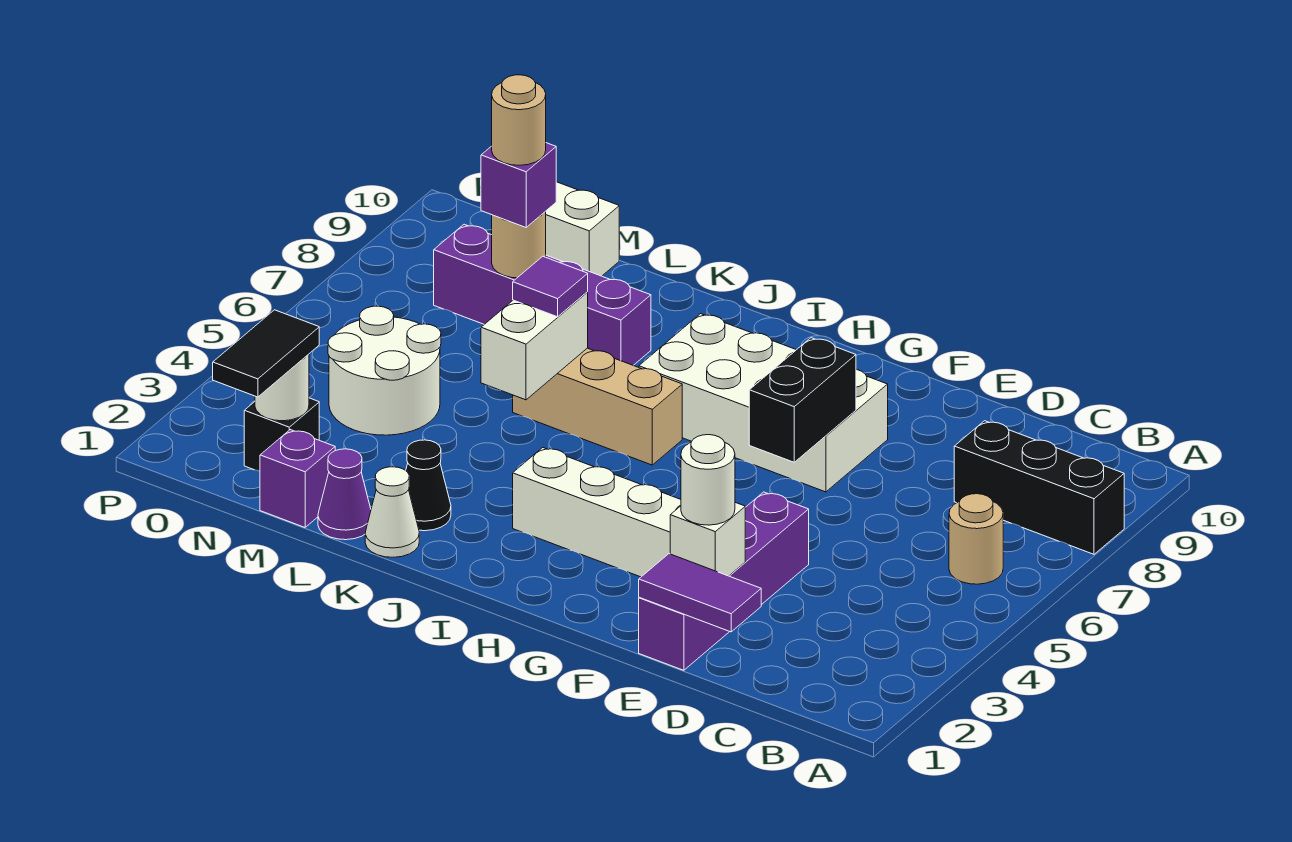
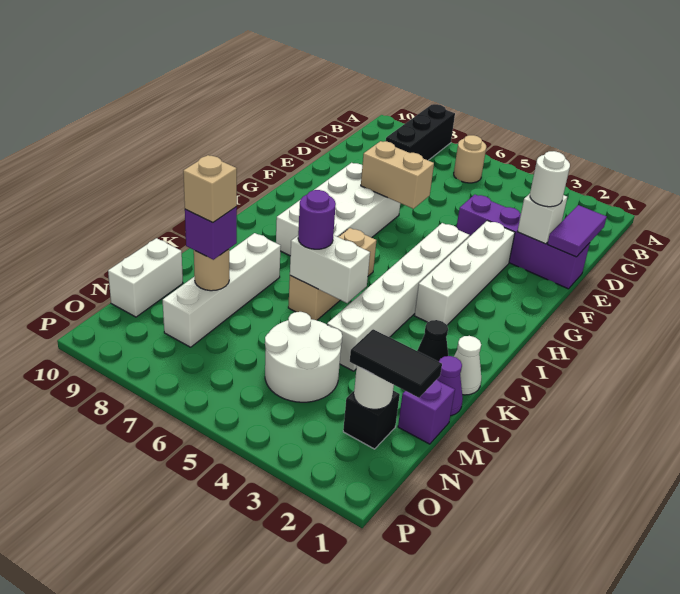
black brick F6:F7 level 2 -> tan brick F6:F7 level 2
none -> white brick G4:L4 level 1
purple tile K6 level 3 -> purple round brick K6 level 3
purple brick K8:N8 level 1 -> white brick K8:N8 level 1
tan round brick M8 level 4 -> tan brick M8 level 4

